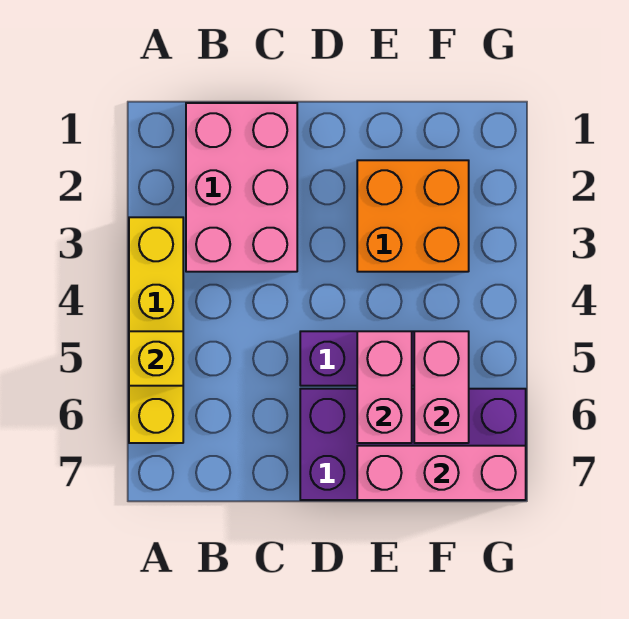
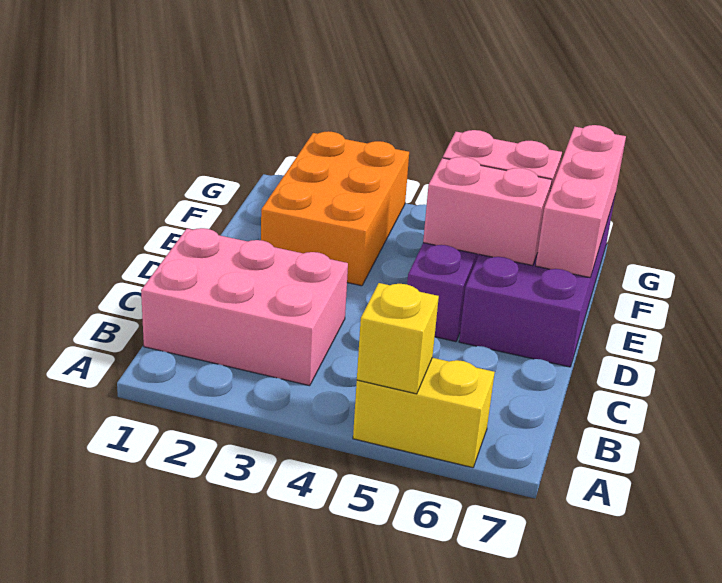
yellow brick A3:A6 level 1 -> yellow brick A5:A6 level 1
orange brick E2:F3 level 1 -> orange brick E2:G3 level 1

